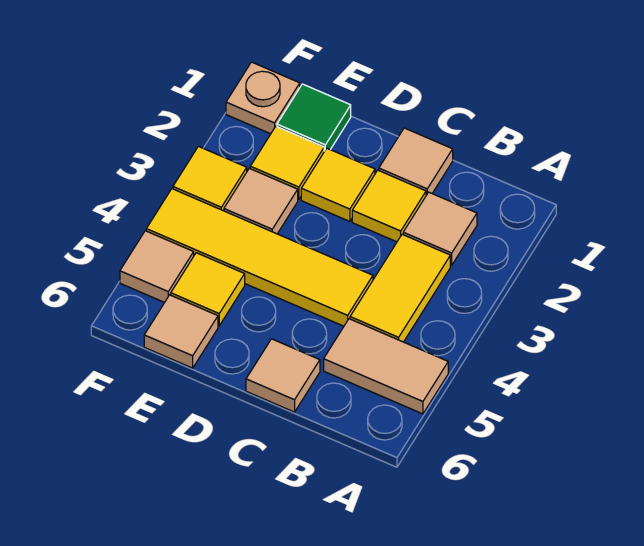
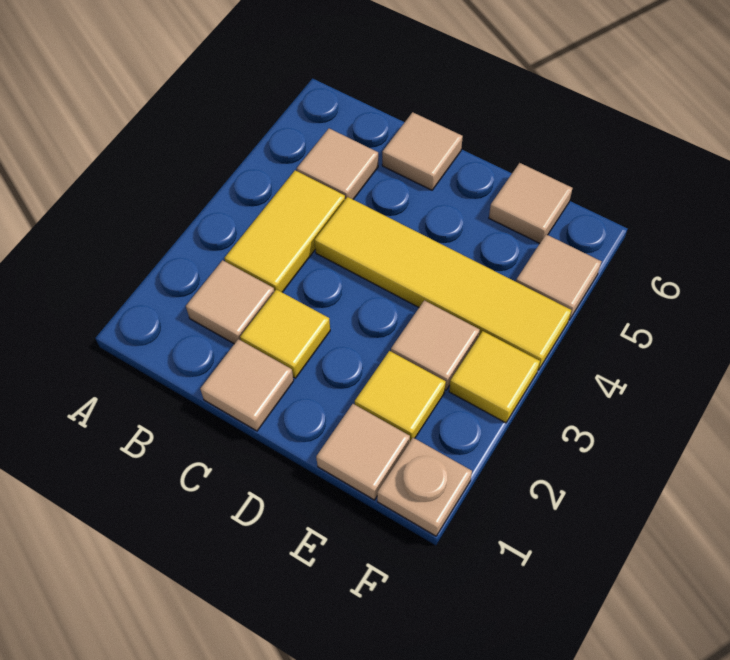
tan tile A5:B5 level 1 -> tan tile B5 level 1
yellow tile D2 level 1 -> none
green tile E1 level 1 -> tan tile E1 level 1
yellow tile E5 level 1 -> none

